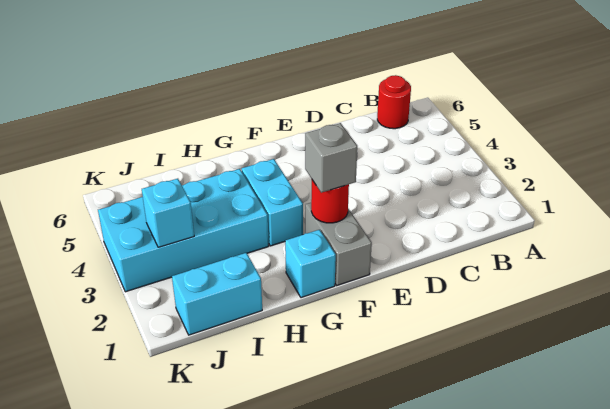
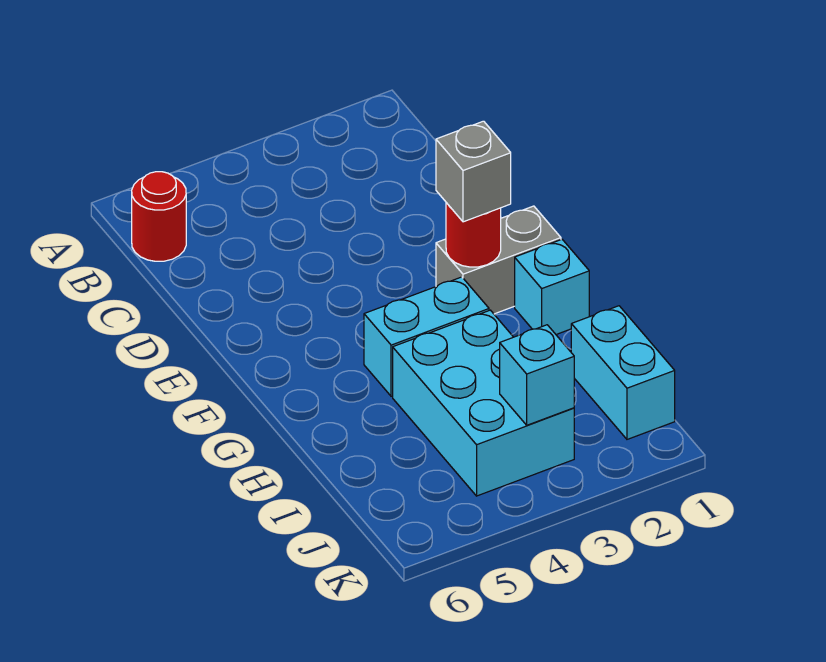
cyan brick H3:K4 level 1 -> cyan brick H3:J4 level 1

